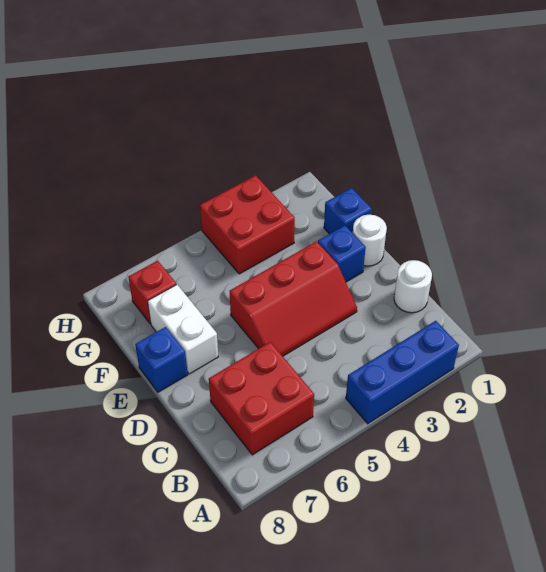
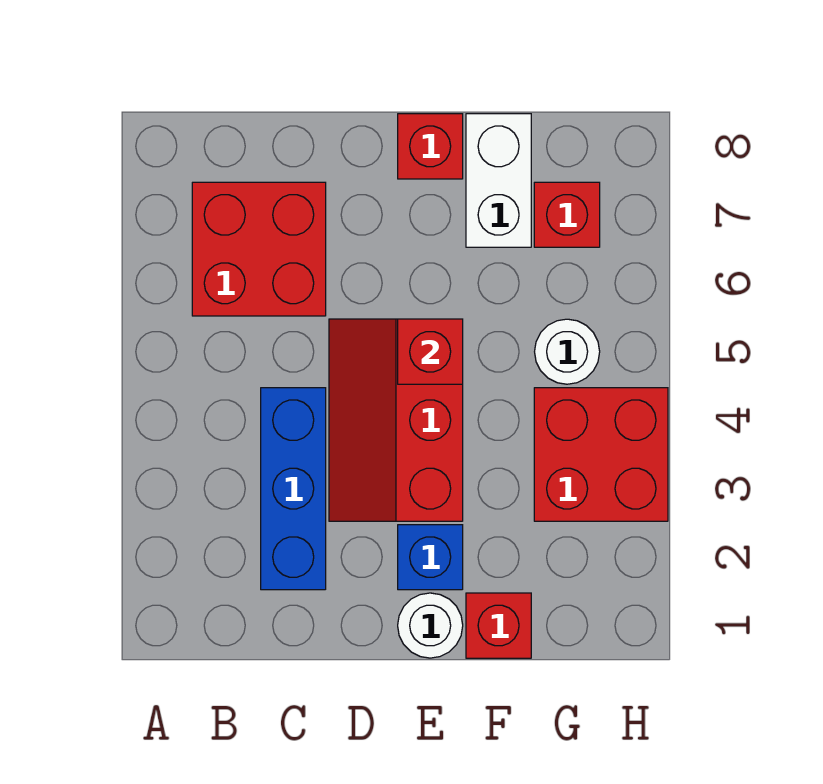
blue brick A2:A4 level 1 -> blue brick C2:C4 level 1
white round brick C1 level 1 -> white round brick G5 level 1
none -> red brick E5 level 2
white brick E7:F7 level 1 -> white brick F7:F8 level 1
blue brick E8 level 1 -> red brick E8 level 1
blue brick F1 level 1 -> red brick F1 level 1

